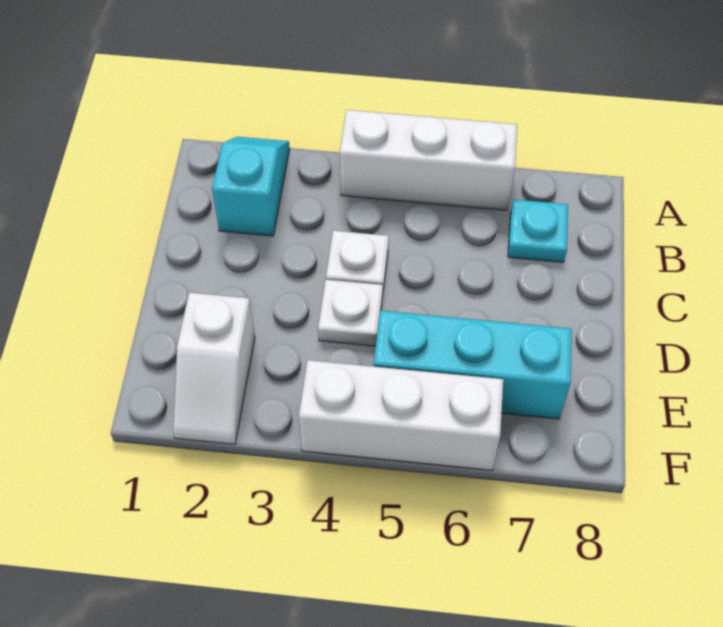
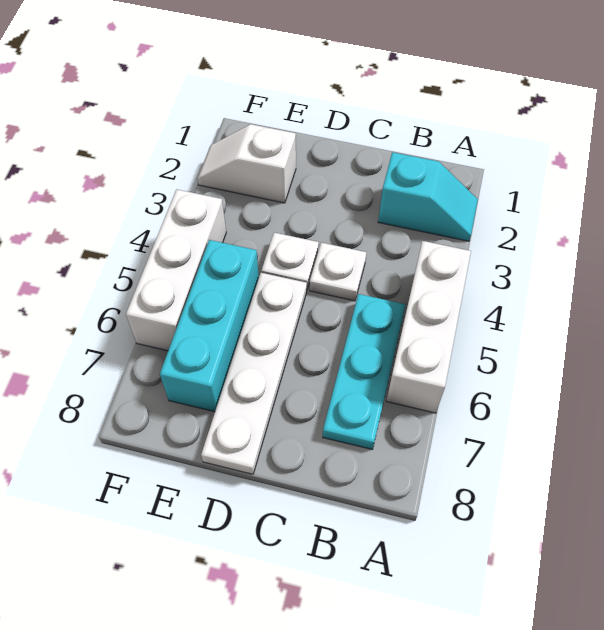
cyan plate B7 level 1 -> cyan plate B5:B7 level 1
none -> white plate D5:D8 level 1

